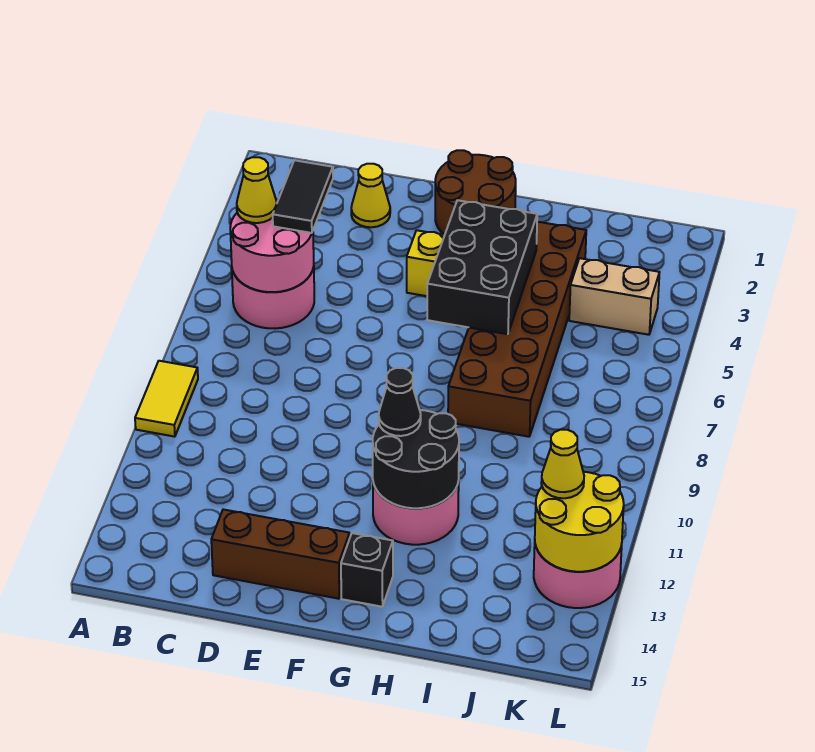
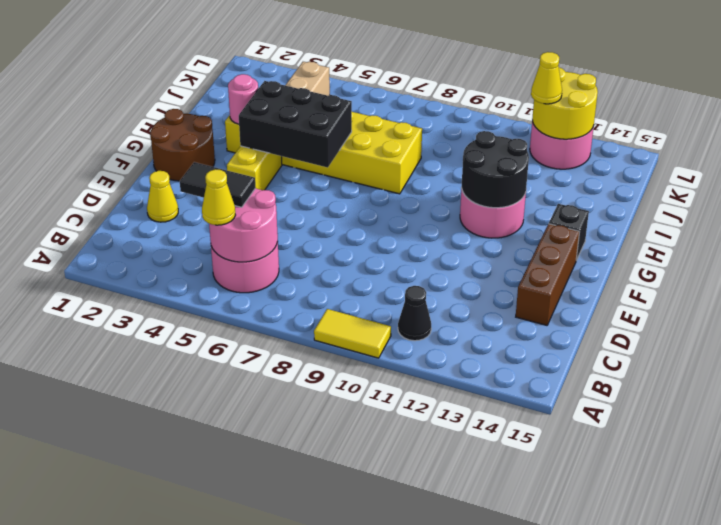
black cone G11 level 3 -> black cone B11 level 1
brown brick H3:I8 level 1 -> yellow brick H3:I8 level 1
none -> pink round brick H3 level 2

